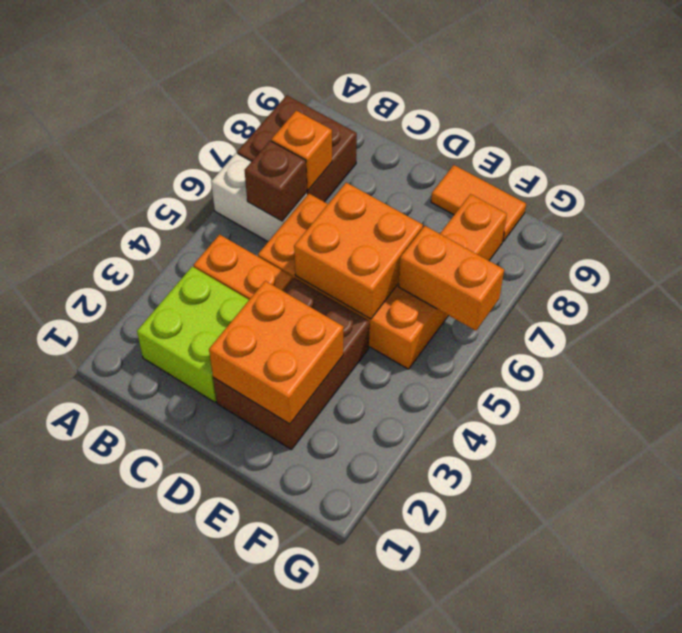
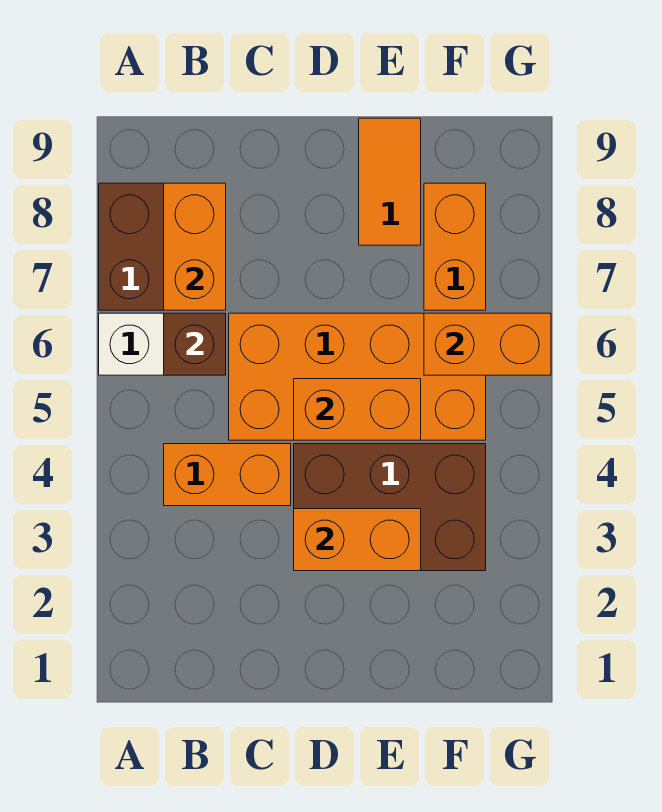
lime brick B2:C3 level 1 -> none
orange brick B7 level 2 -> orange brick B7:B8 level 2
brown brick D2:E4 level 1 -> brown brick D3:F4 level 1
orange brick D2:E3 level 2 -> orange brick D3:E3 level 2
orange brick D5:E6 level 2 -> orange brick D5:E5 level 2
orange tile E9:F9 level 1 -> orange tile E8:E9 level 1

